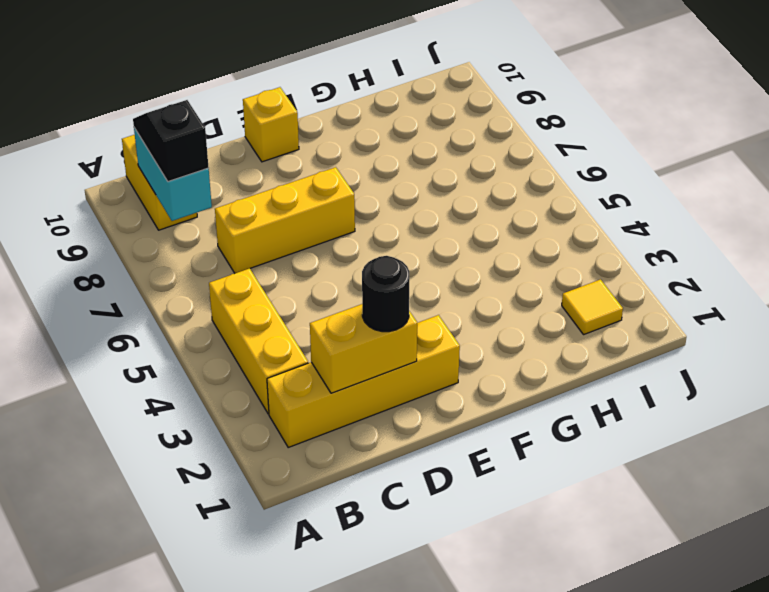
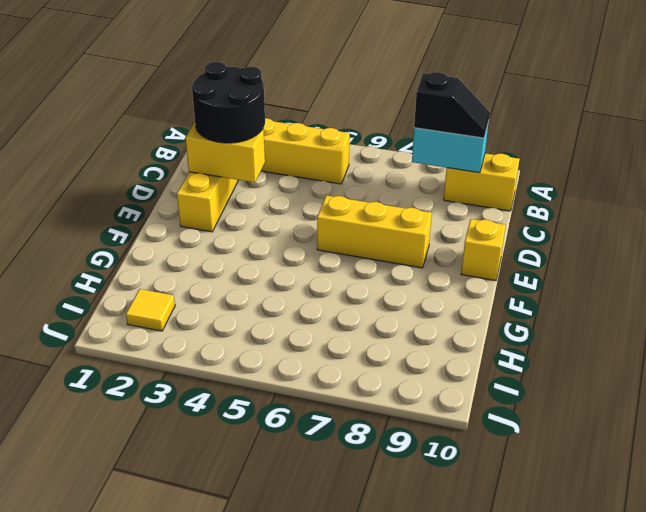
yellow brick C2:D2 level 2 -> yellow brick D2:D3 level 2
yellow brick C7:E7 level 1 -> yellow brick E6:E8 level 1
black round brick D2 level 3 -> black round brick C2:D3 level 3

